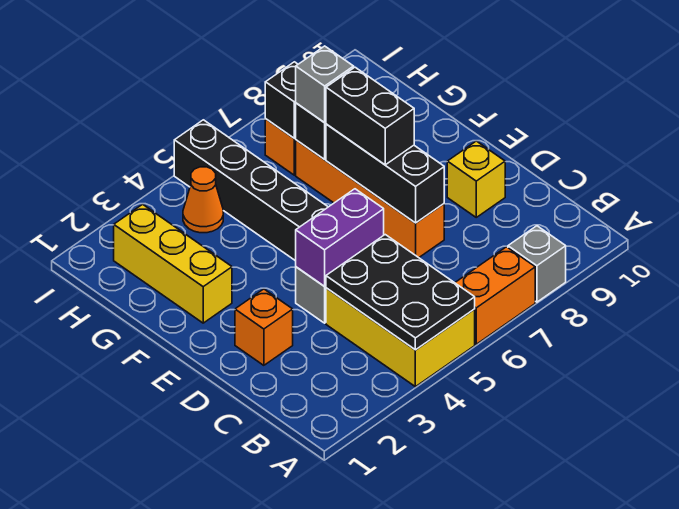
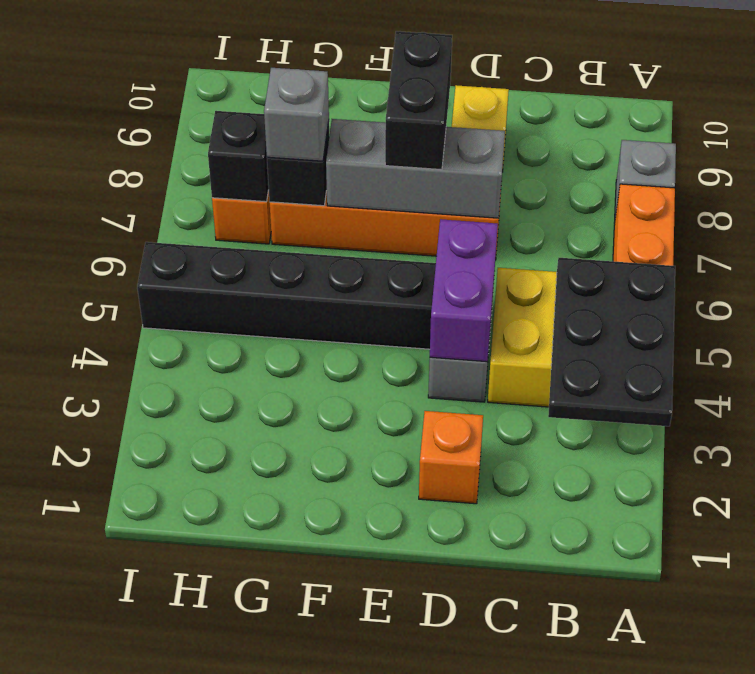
black plate A4:C5 level 2 -> black plate A3:B5 level 2
black brick D7:F7 level 2 -> grey brick D7:F7 level 2
black brick E7:F7 level 3 -> black brick E7:E8 level 3
yellow brick F2:H2 level 1 -> none
orange cone H4 level 1 -> none

